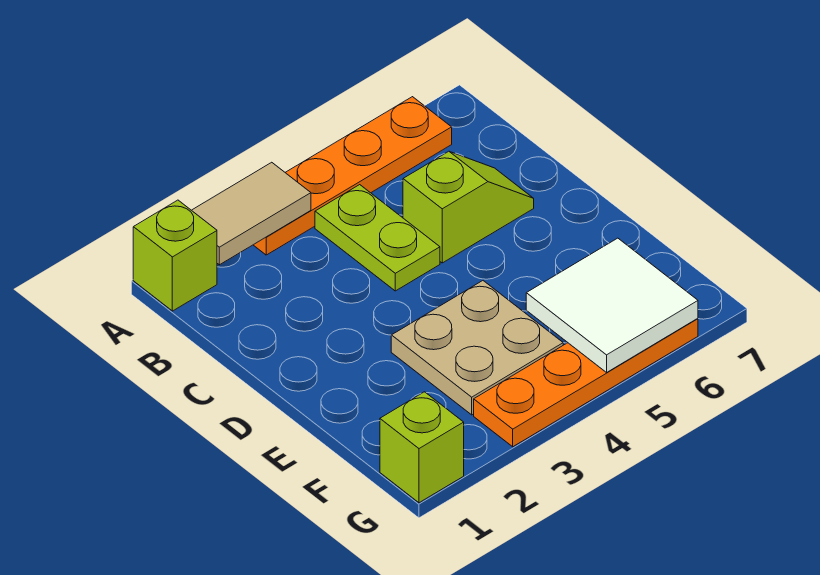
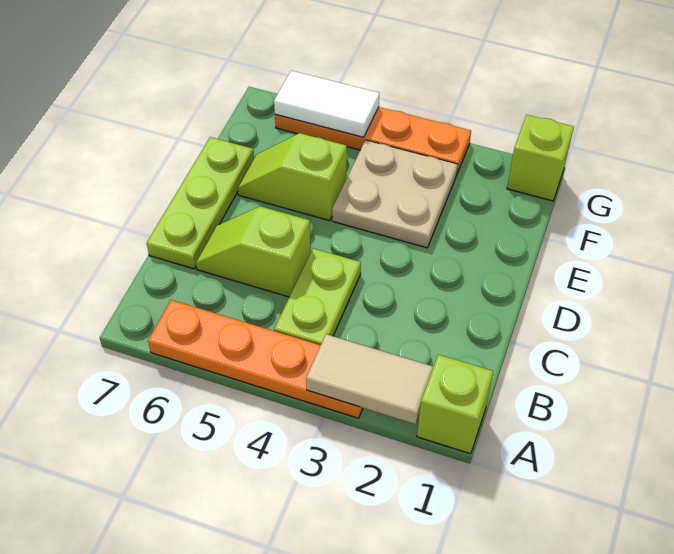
none -> lime plate C7:E7 level 1
none -> lime slope E5:E6 level 1 top 5
white tile F5:G6 level 2 -> white tile G5:G6 level 2

